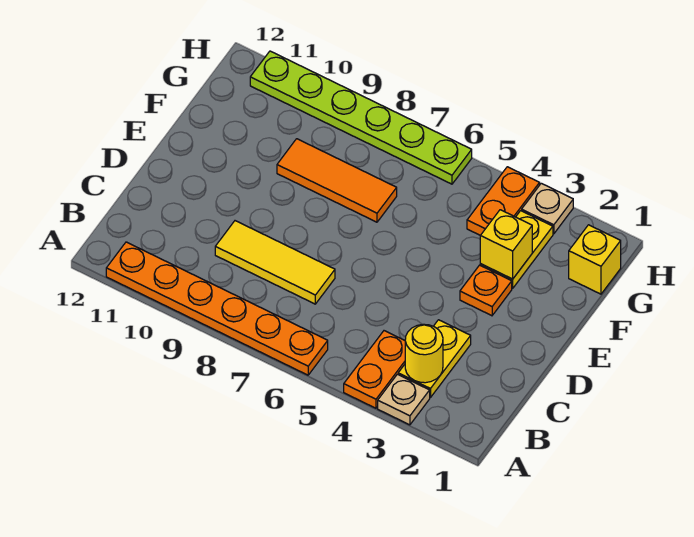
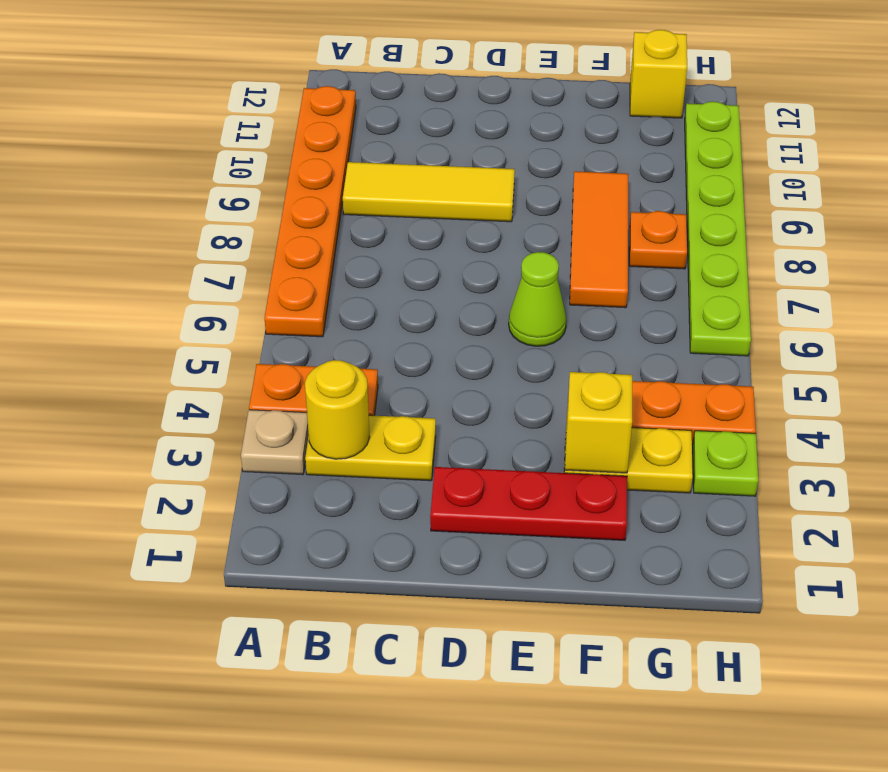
yellow tile C7:C9 level 1 -> yellow tile B9:D9 level 1
none -> red plate D2:F2 level 1
orange plate E3 level 1 -> orange plate G8 level 1
none -> lime cone E6 level 1
yellow brick G1 level 1 -> yellow brick G12 level 1
tan plate H3 level 1 -> lime plate H3 level 1

